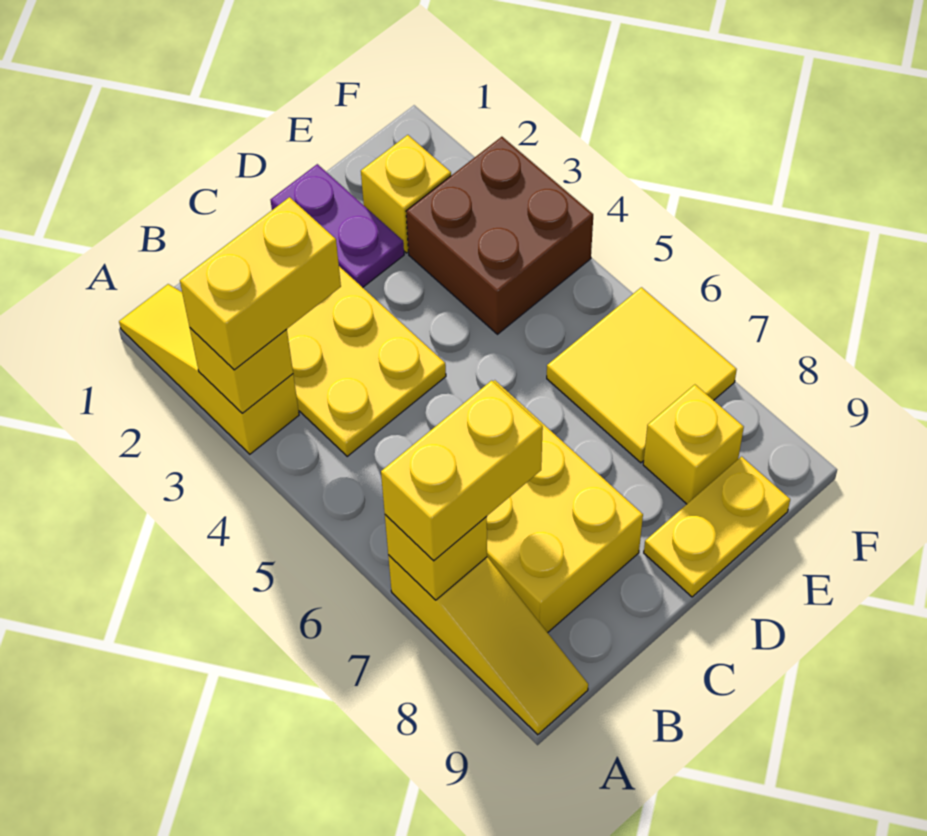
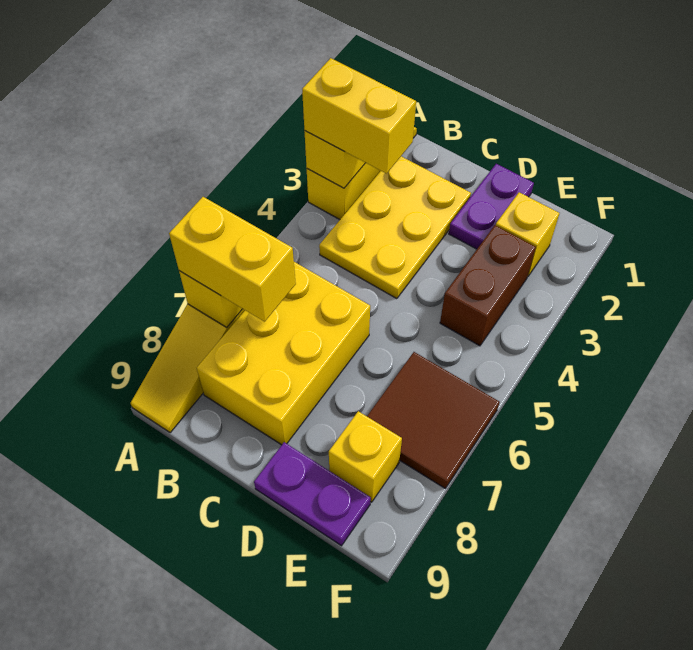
yellow plate D9:E9 level 1 -> purple plate D9:E9 level 1
brown brick E3:F4 level 1 -> brown brick E3:E4 level 1
yellow tile E6:F7 level 1 -> brown tile E6:F7 level 1

